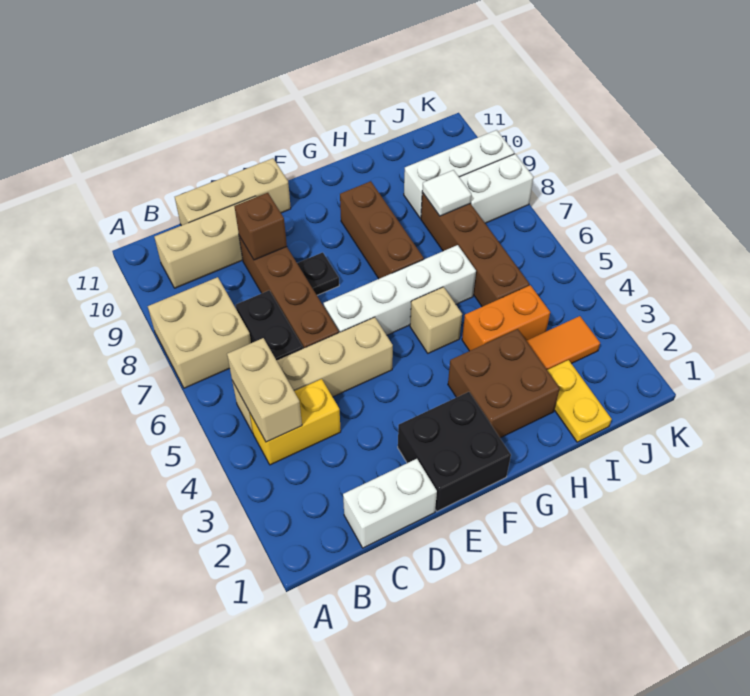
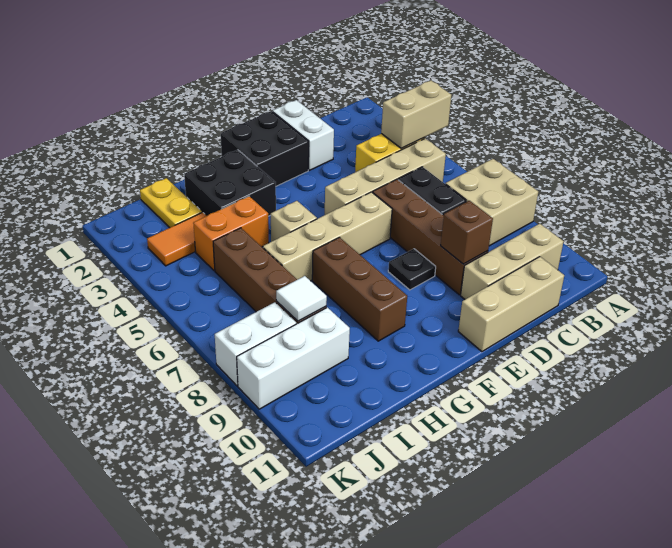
tan brick B4:B5 level 2 -> tan brick A4:B4 level 2
white brick C1:D1 level 1 -> white brick D1:D2 level 1
white brick E6:H6 level 1 -> tan brick E6:H6 level 1
brown brick G2:H3 level 1 -> black brick G2:H3 level 1

